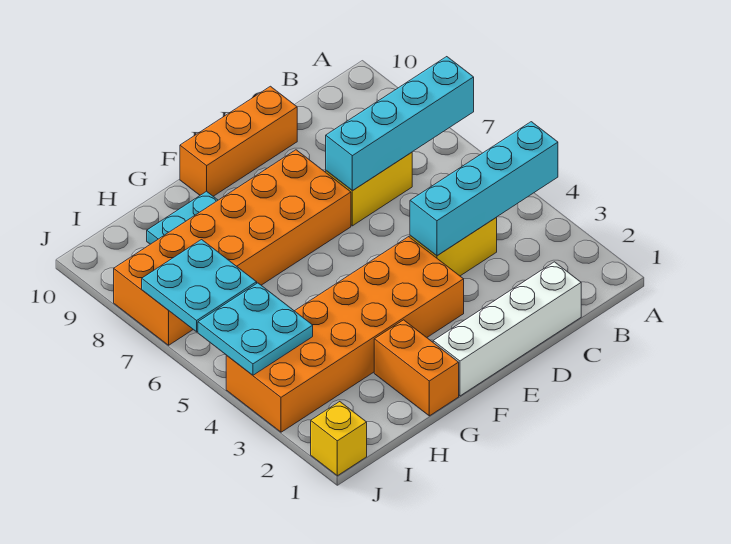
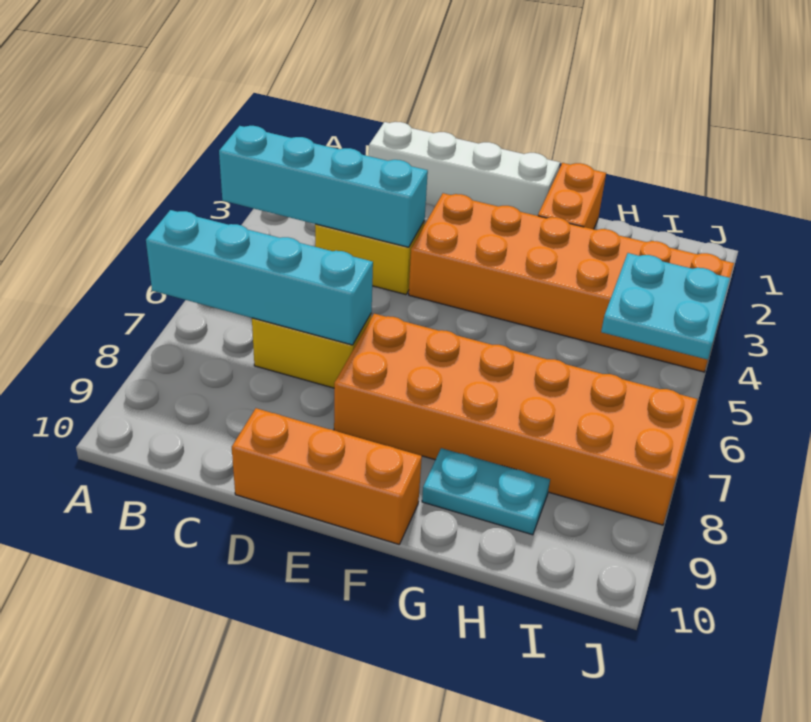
cyan plate I6:J7 level 2 -> none
yellow brick J1 level 1 -> none

